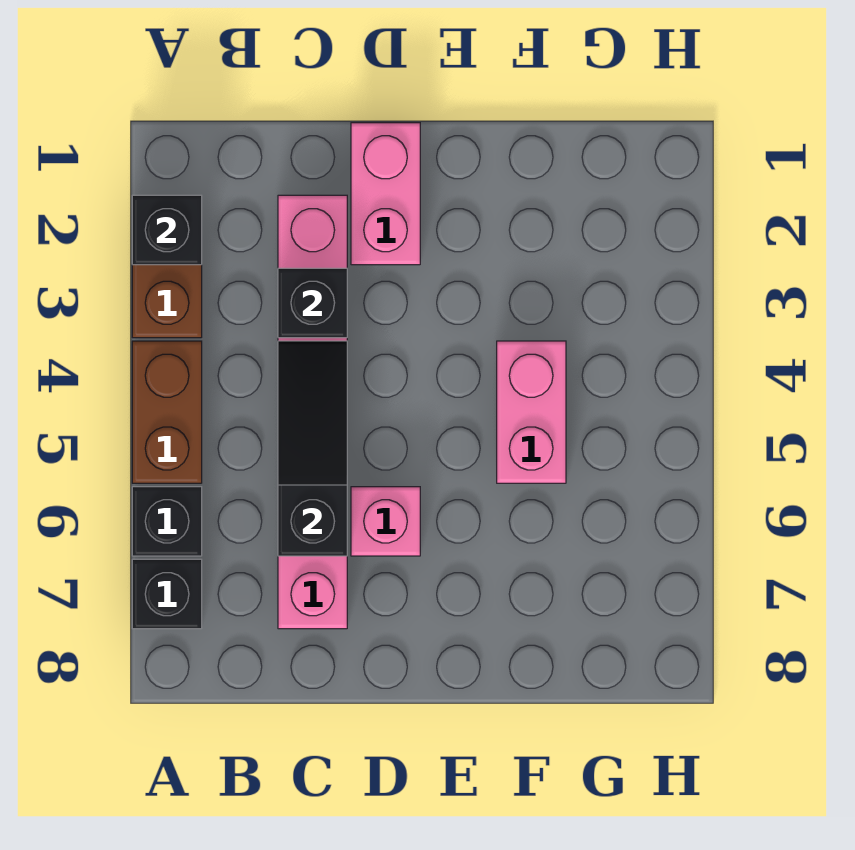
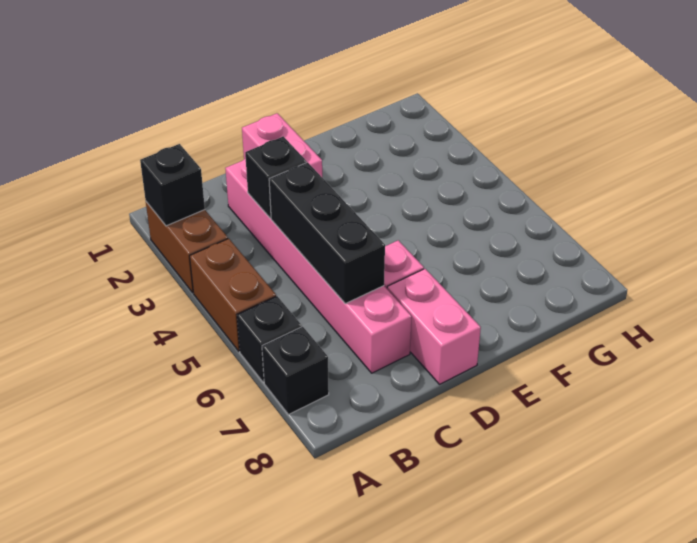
black slope C4:C6 level 2 top 6 -> black brick C4:C6 level 2
pink brick F4:F5 level 1 -> pink brick D7:D8 level 1

